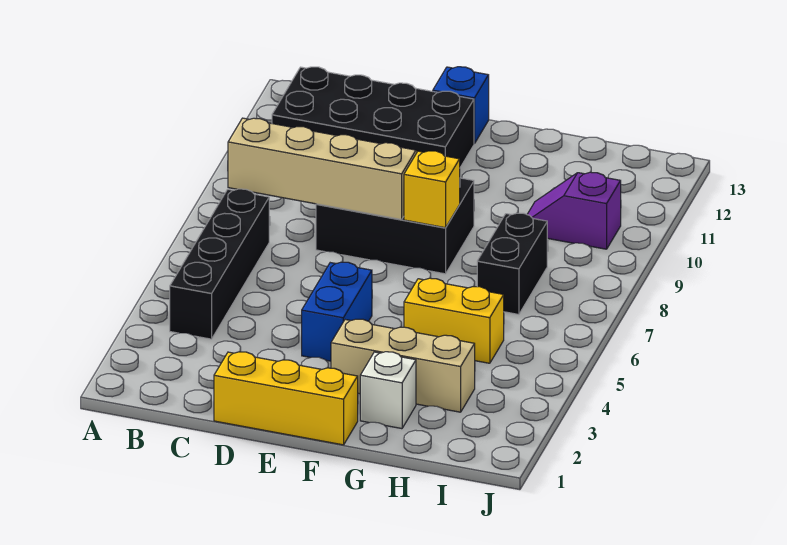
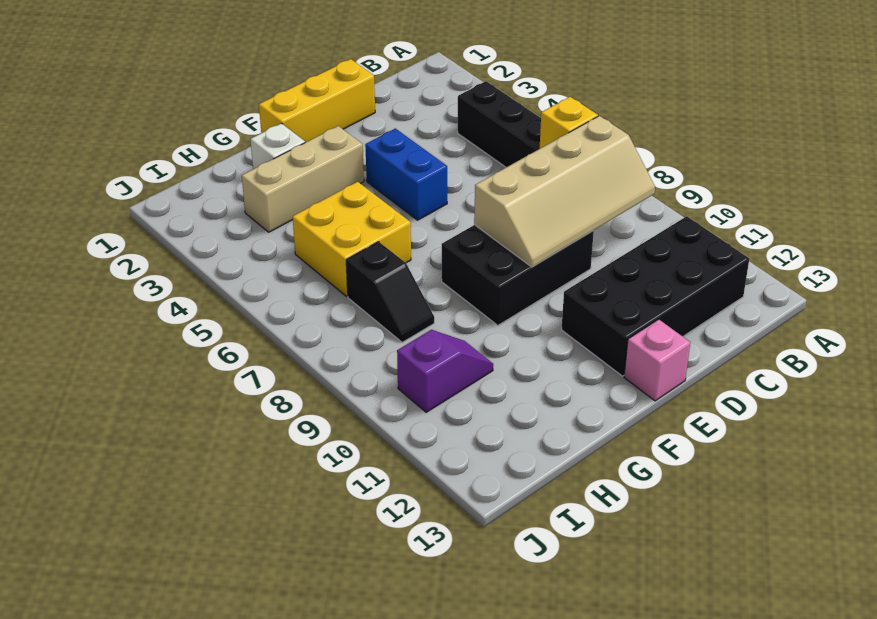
blue brick E13 level 1 -> pink brick E13 level 1
yellow brick F8 level 2 -> yellow brick B7 level 2
yellow brick G5:H5 level 1 -> yellow brick G5:H6 level 1
black brick H7:H8 level 1 -> black slope H7:H8 level 1 top 7

